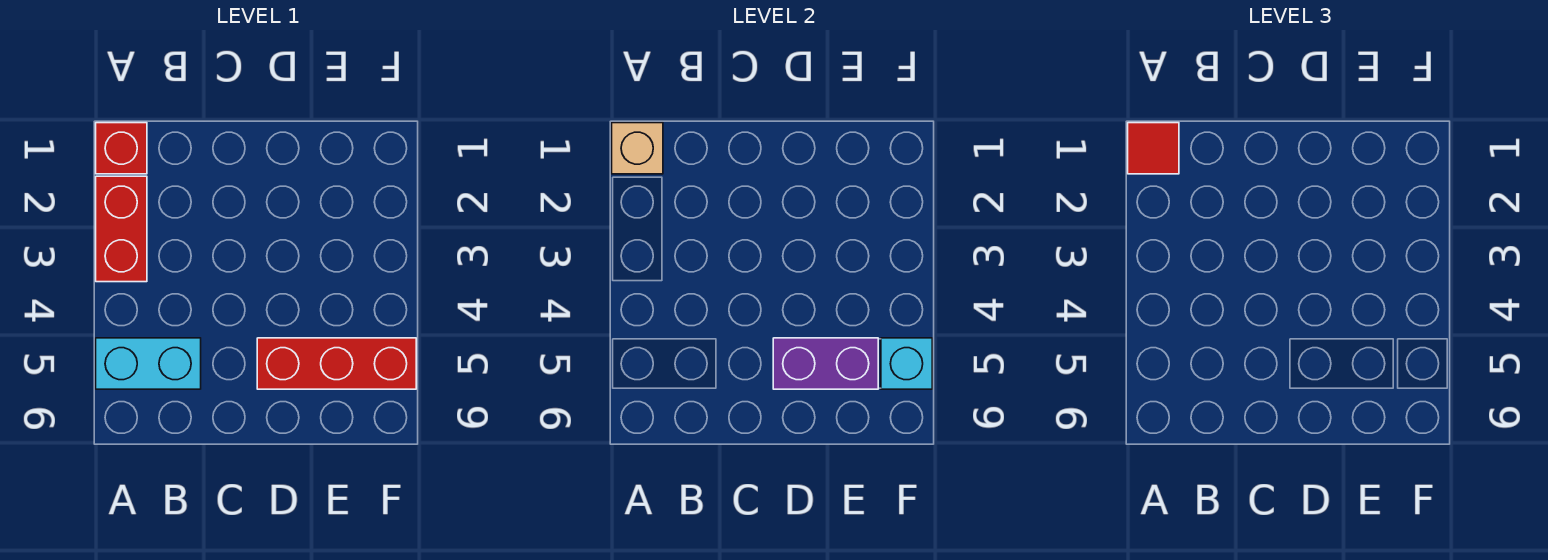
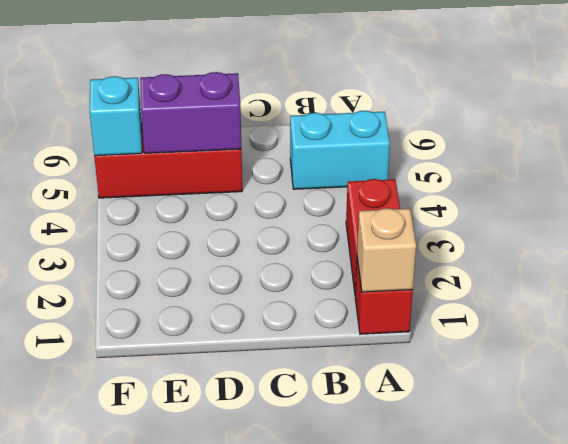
red tile A1 level 3 -> none

